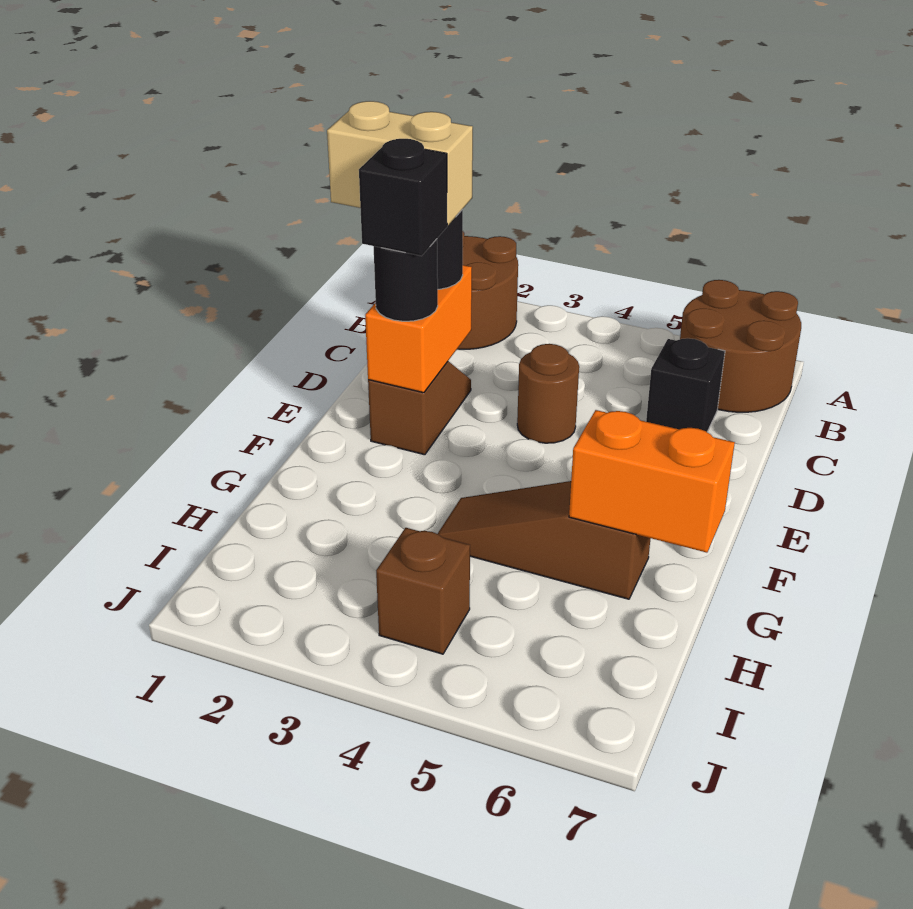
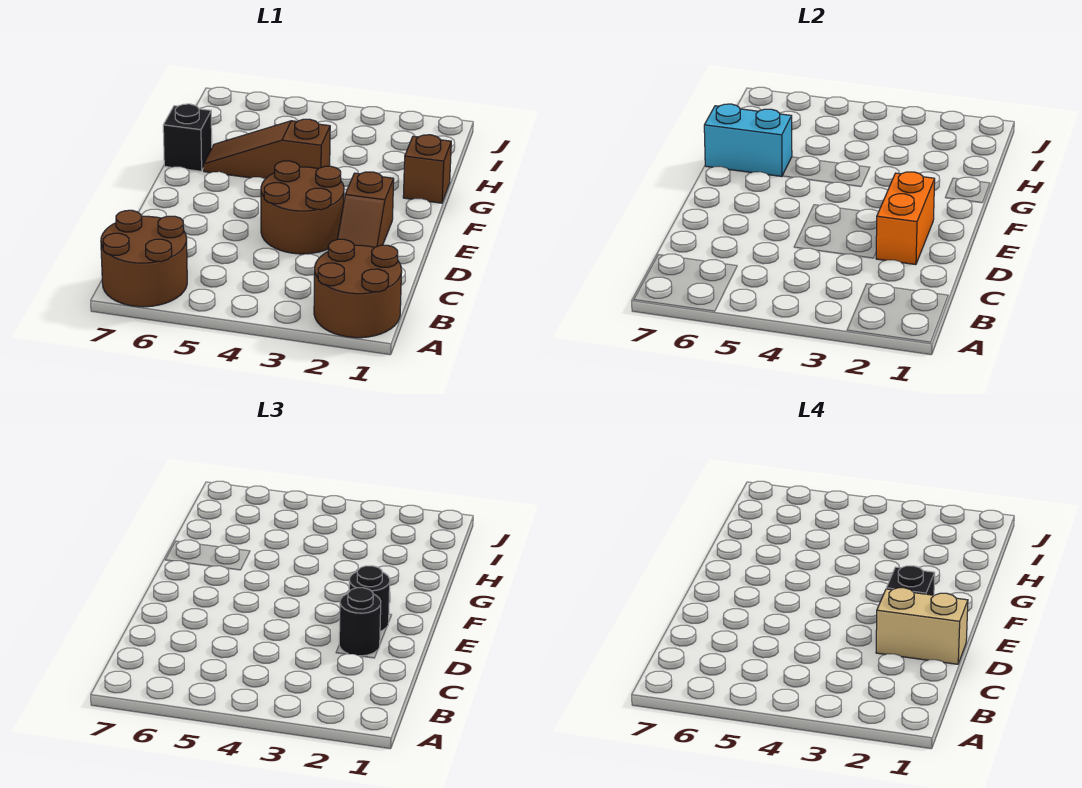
black brick C6 level 1 -> black brick G7 level 1
brown round brick D4 level 1 -> brown round brick D3:E4 level 1
brown slope G4:G6 level 1 top 6 -> brown slope G4:G6 level 1 top 4
orange brick G6:G7 level 2 -> cyan brick G6:G7 level 2
brown brick I4 level 1 -> brown brick G1 level 1

